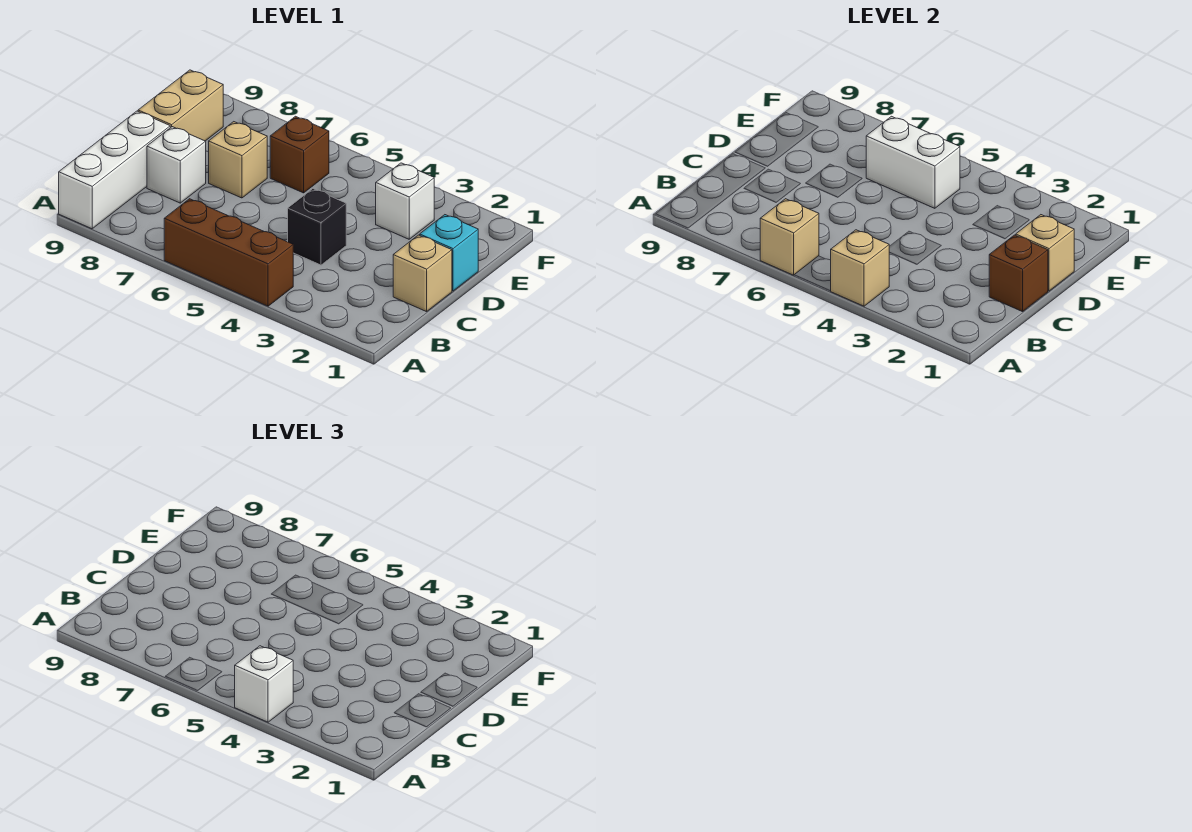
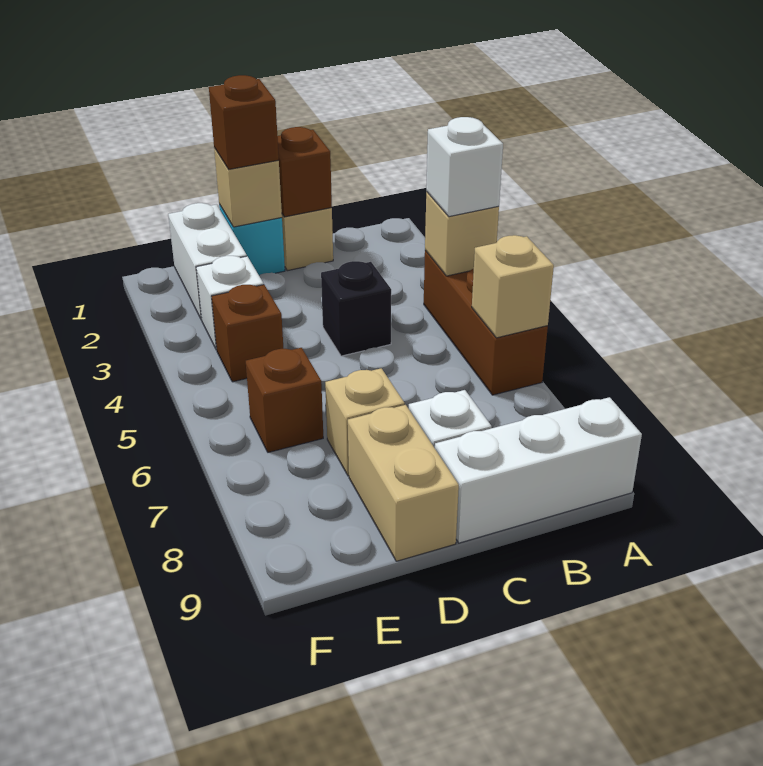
none -> brown brick D1 level 3
tan brick D9:E9 level 1 -> tan brick D8:D9 level 1
none -> brown brick E4 level 1
white brick E5:E6 level 2 -> white brick E1:E2 level 1

